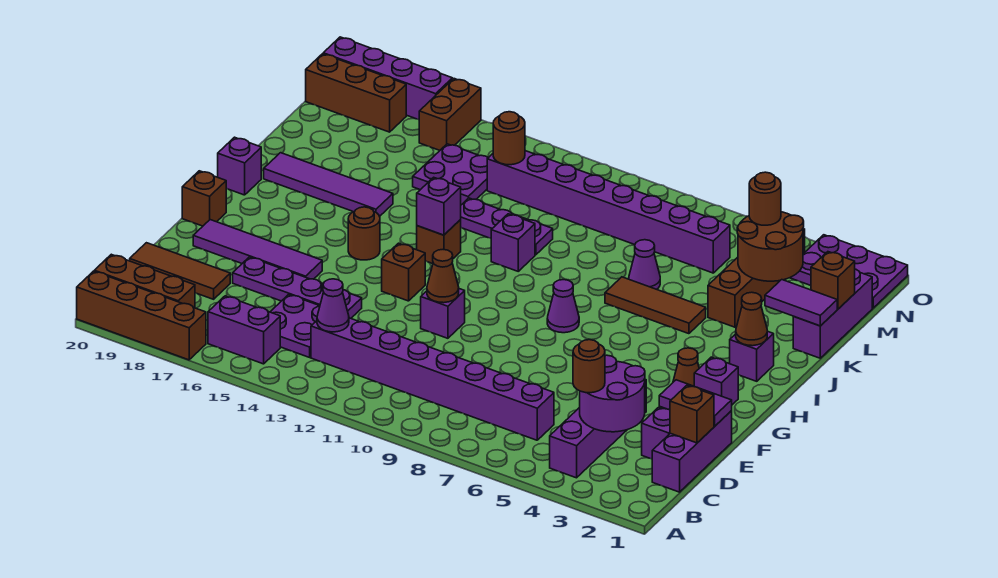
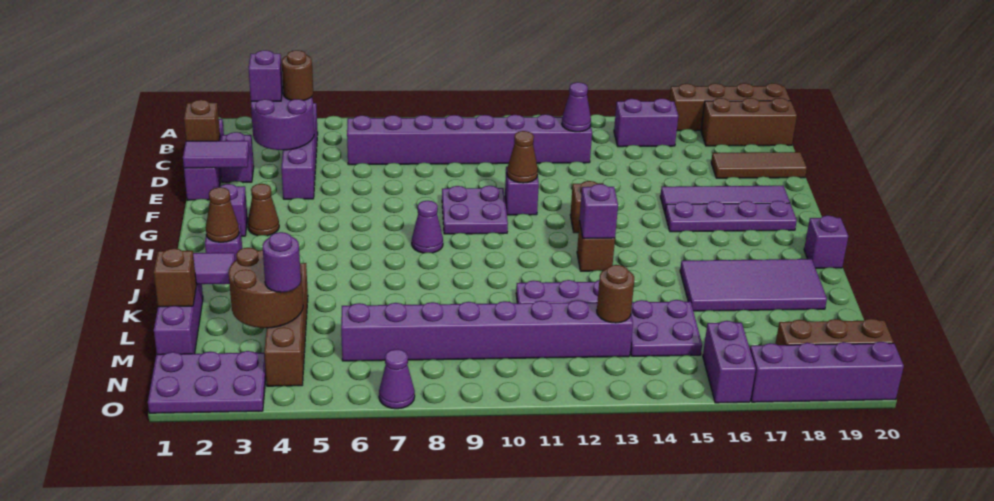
purple plate C14:D15 level 1 -> purple plate F9:G10 level 1
purple plate E14:E17 level 1 -> purple plate G16:G19 level 1
brown brick G20 level 1 -> none
brown round brick H15 level 1 -> none
brown tile J5:J7 level 1 -> none
purple brick J11 level 1 -> purple brick C3 level 3
purple tile J16:J19 level 1 -> purple tile J16:K19 level 1
purple cone K7 level 1 -> purple cone O7 level 1
brown round brick M4 level 3 -> purple round brick M4 level 3
brown brick N16:O16 level 1 -> purple brick N16:O16 level 1

